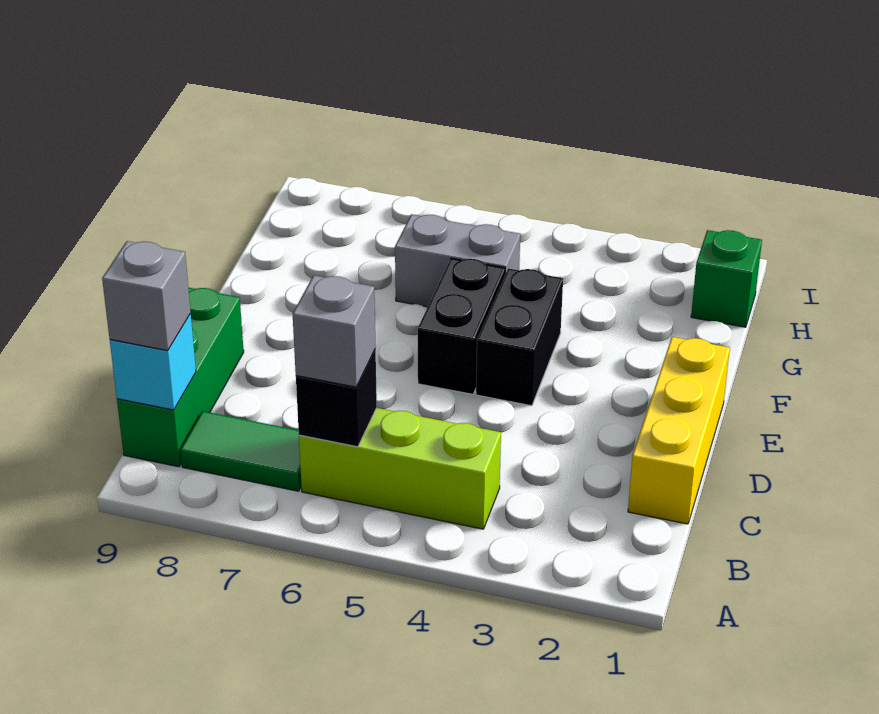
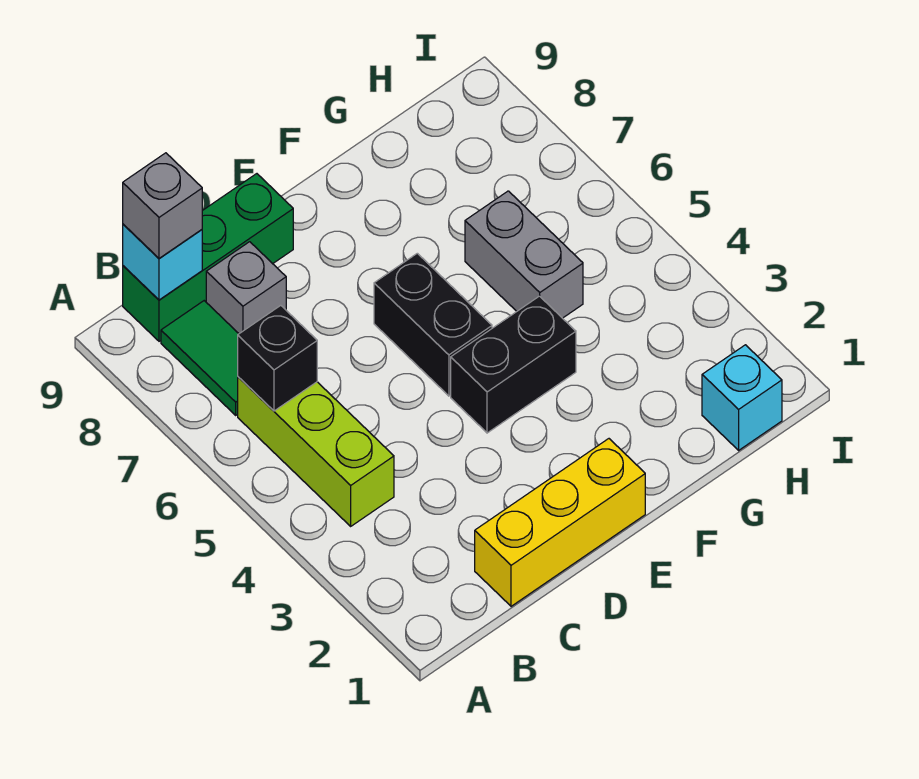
grey brick B6 level 3 -> grey brick C8 level 1
black brick E5:F5 level 1 -> black brick E5:E6 level 1
green brick H1 level 1 -> cyan brick H1 level 1

